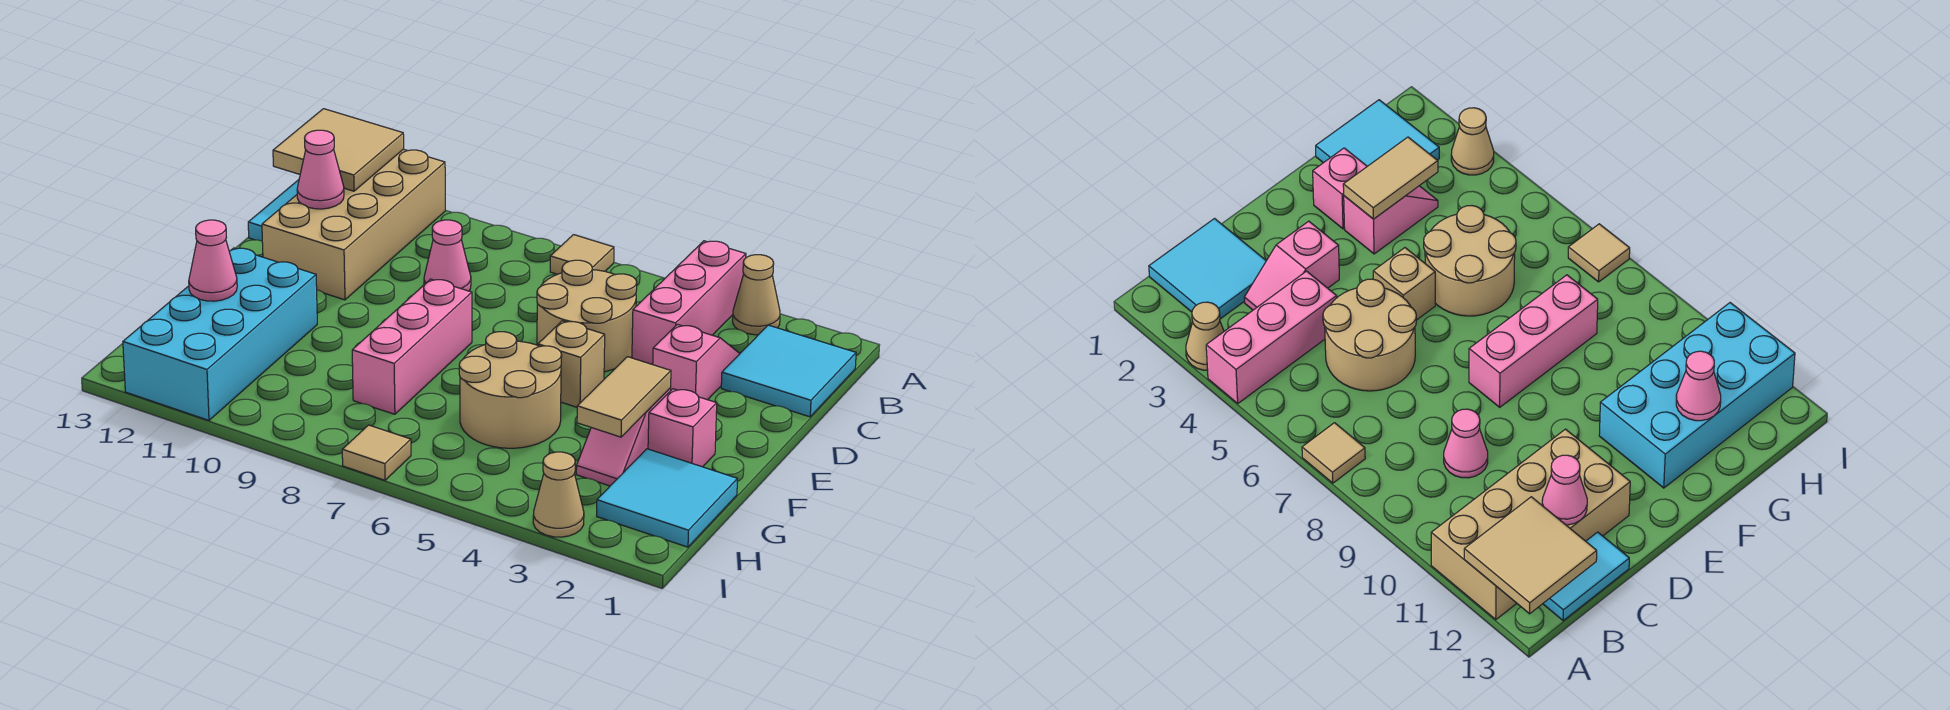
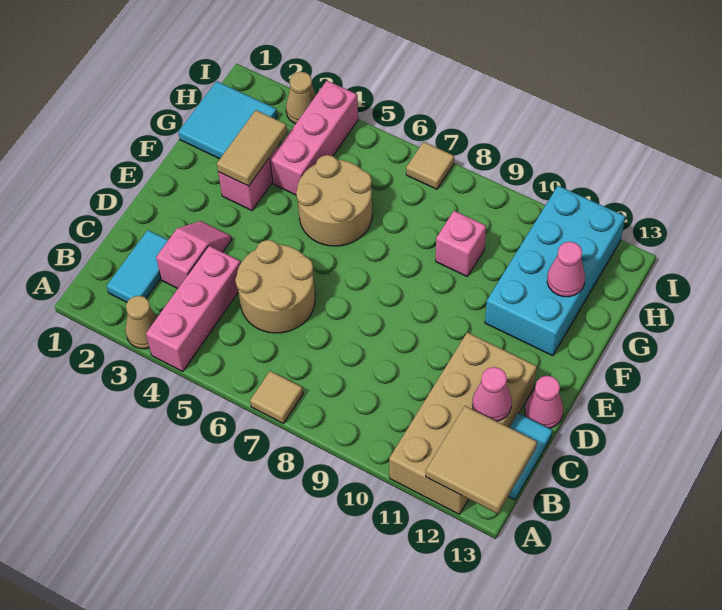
cyan tile B1:C2 level 1 -> cyan tile B2:C2 level 1
pink slope C3:D3 level 1 top D -> pink slope C3:D3 level 1 top C
pink cone C9 level 1 -> pink cone D13 level 1
tan brick E5 level 1 -> none
pink brick E8:G8 level 1 -> pink brick G4:I4 level 1
pink brick F2 level 1 -> pink brick G9 level 1

